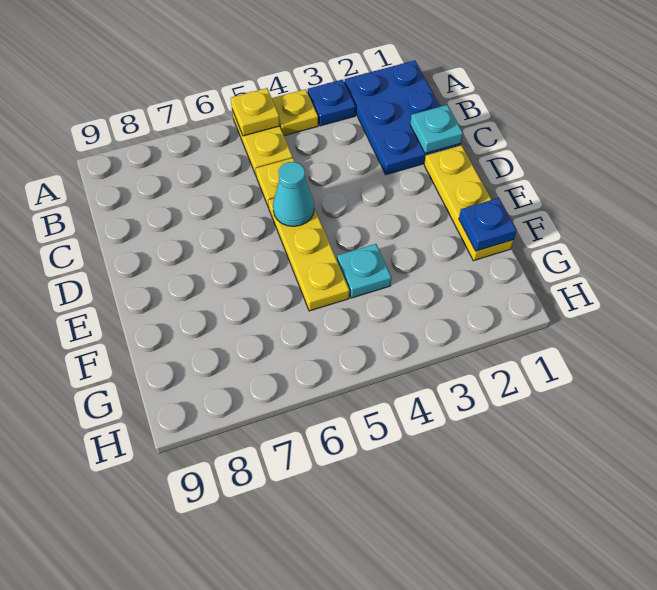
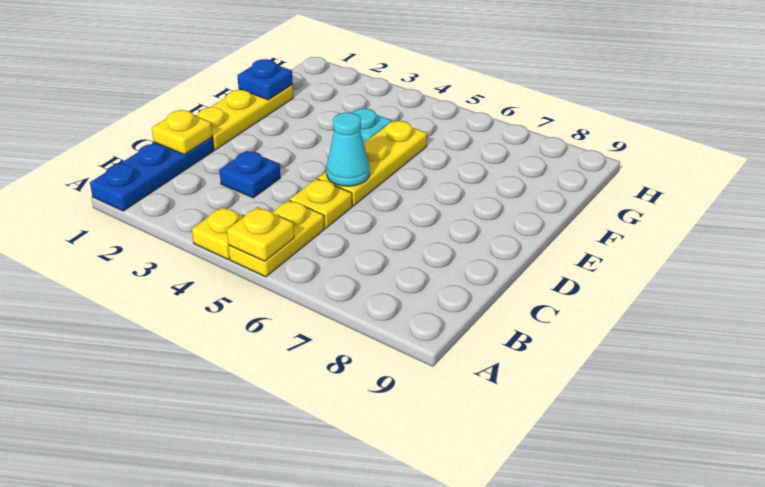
blue plate A1:C2 level 1 -> blue plate A1:C1 level 1
blue plate A3 level 1 -> blue plate C3 level 1
cyan plate C1 level 2 -> yellow plate C1 level 2

